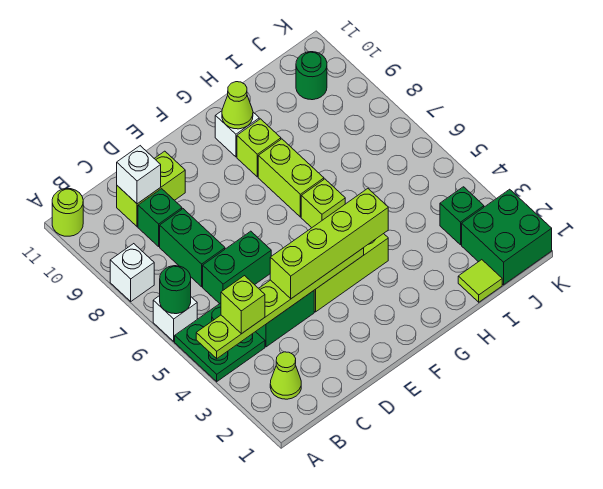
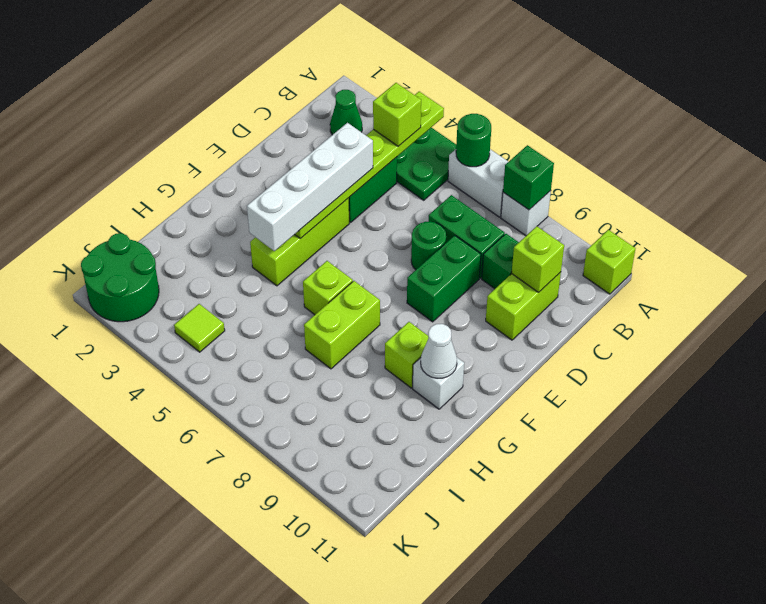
white brick A6 level 1 -> white brick A6:A7 level 1
lime round brick A11 level 1 -> lime brick A11 level 1
lime cone B2 level 1 -> green cone B2 level 1
green brick C6:D6 level 1 -> green brick D8:E8 level 1
white brick C10 level 2 -> lime brick C10 level 2
lime brick D4:G4 level 3 -> white brick D4:G4 level 3
lime brick G7:G8 level 1 -> lime brick G7:H7 level 1
lime cone G10 level 2 -> white cone G10 level 2
lime tile I1 level 1 -> lime tile J4 level 1
green brick J1:K2 level 1 -> green round brick J1:K2 level 1
green brick J3 level 1 -> green brick A8 level 2
green round brick J10 level 1 -> green round brick D7 level 1

